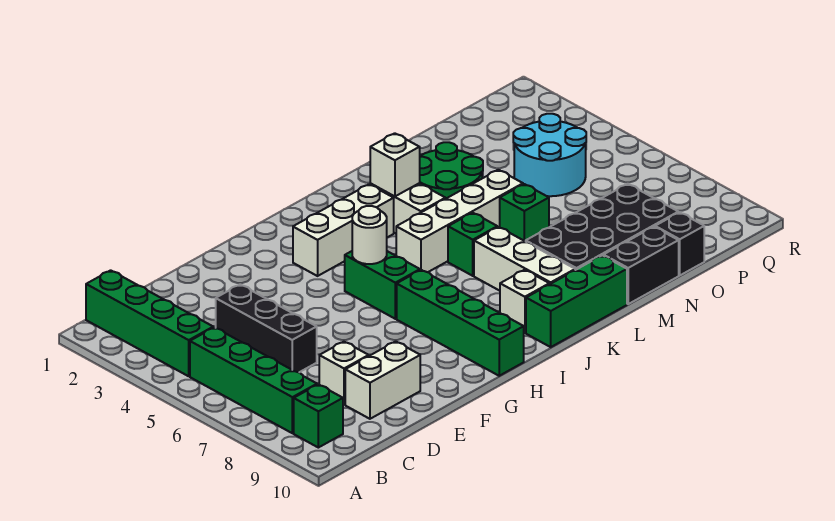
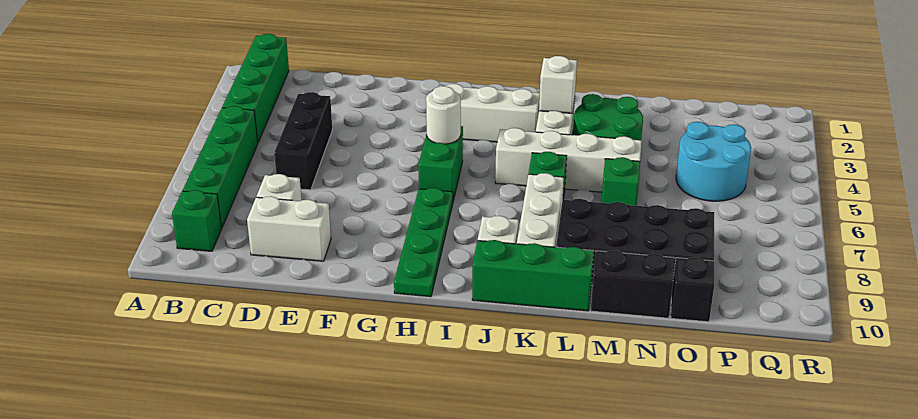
green brick H7:H10 level 1 -> green plate H7:H10 level 1

